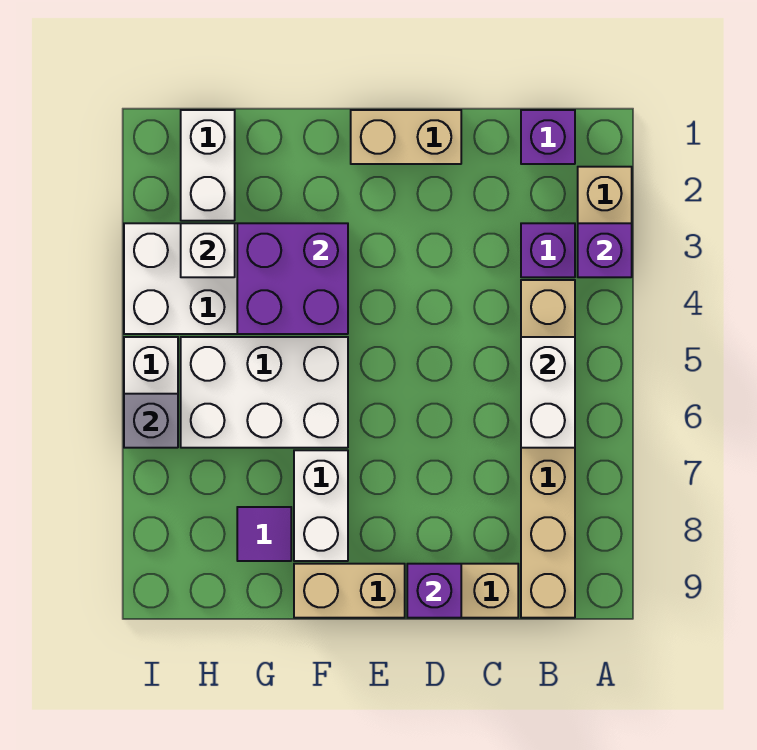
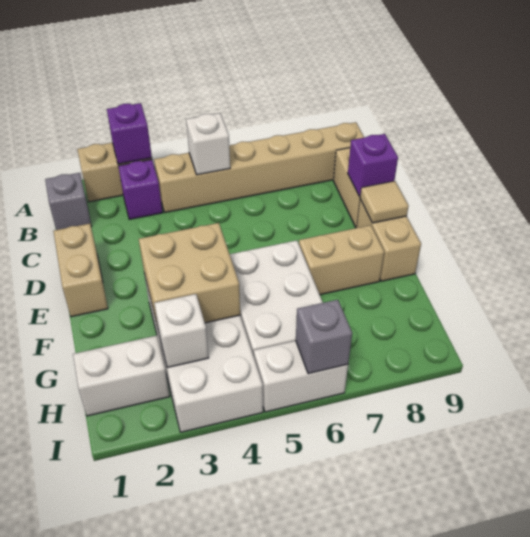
purple brick B1 level 1 -> grey brick B1 level 1
white brick B5:B6 level 2 -> white brick B5 level 2
none -> tan tile E9 level 2
purple brick F3:G4 level 2 -> tan brick F3:G4 level 2
white brick F7:F8 level 1 -> tan brick F7:F8 level 1
purple tile G8 level 1 -> none

